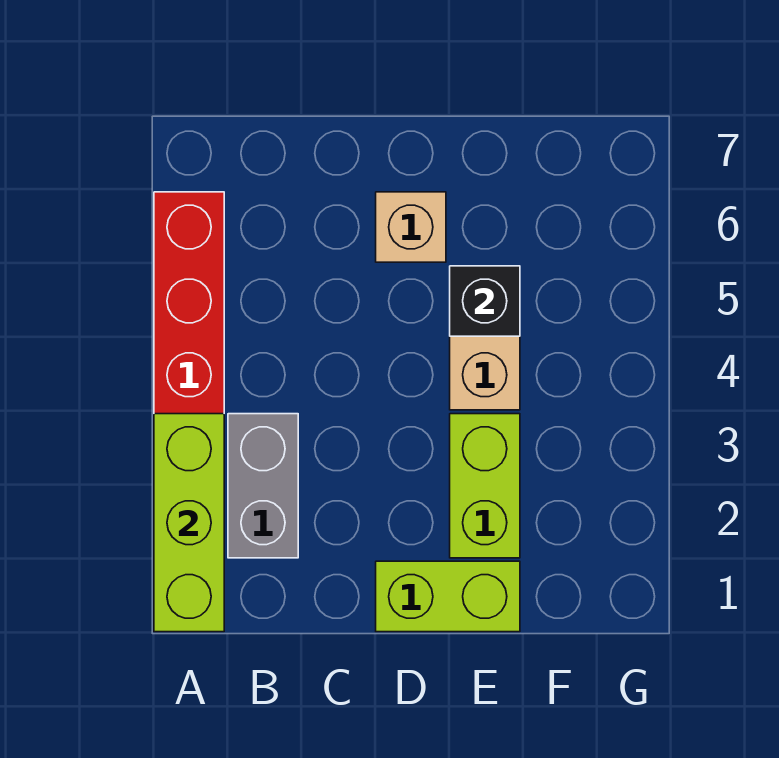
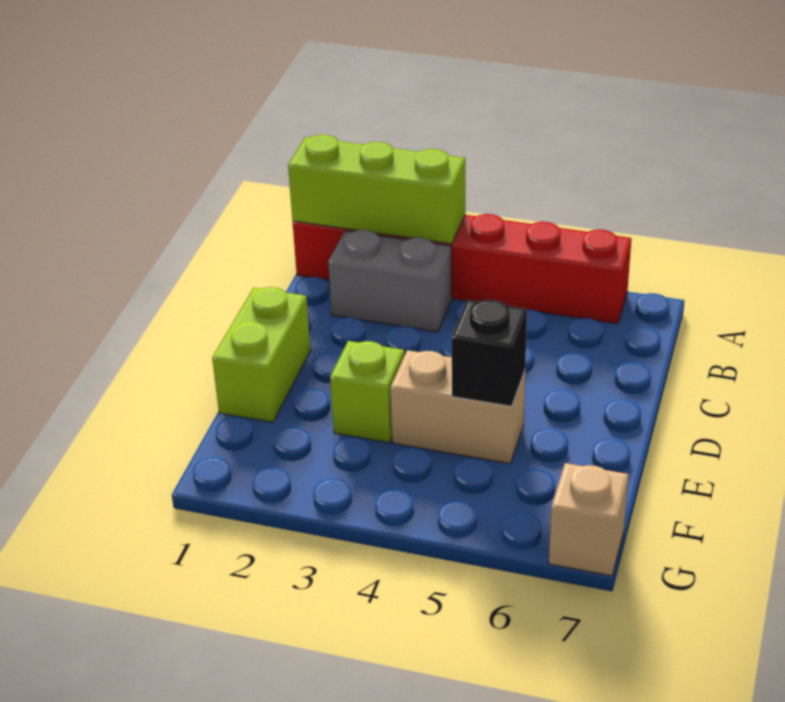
tan brick D6 level 1 -> tan brick G7 level 1
lime brick E2:E3 level 1 -> lime brick E3 level 1

